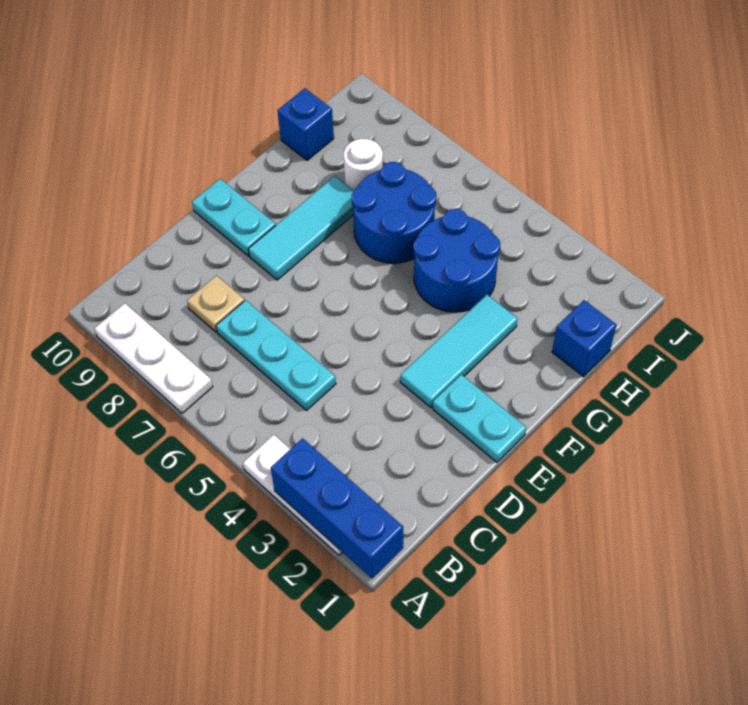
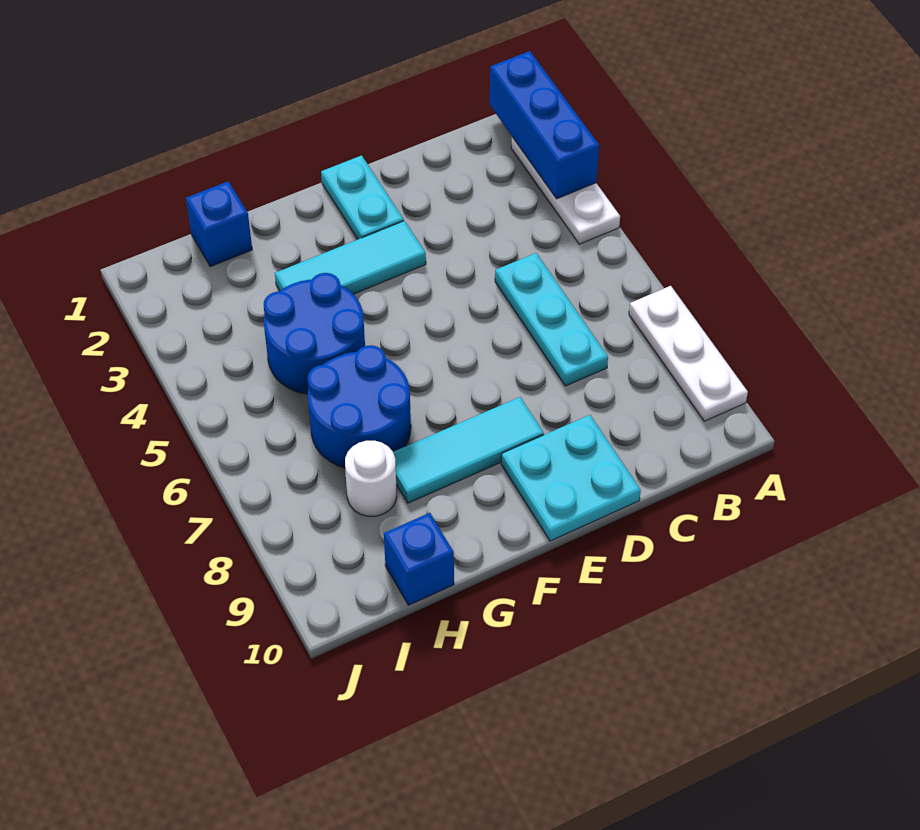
tan plate C8 level 1 -> none
cyan plate E9:E10 level 1 -> cyan plate D9:E10 level 1

